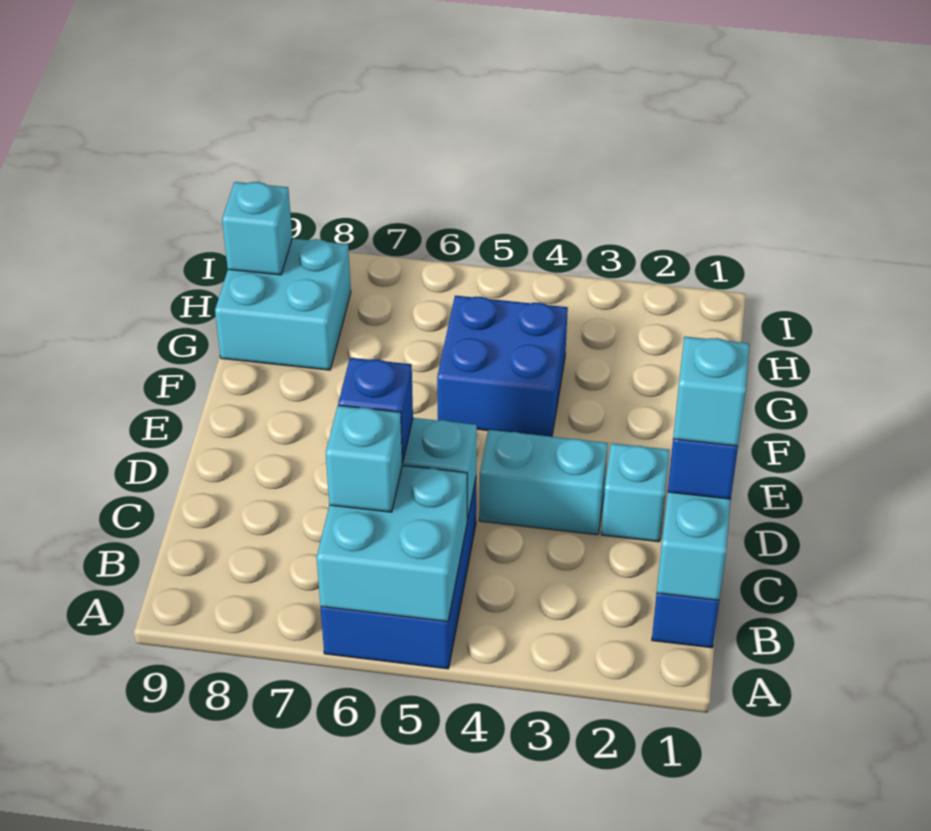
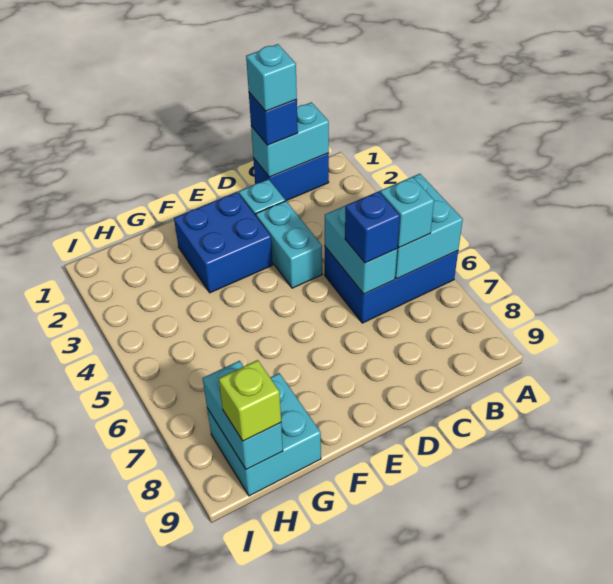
blue brick F4:G5 level 1 -> blue brick E2:F3 level 1
cyan brick H9 level 2 -> cyan brick H8:H9 level 2
none -> lime brick H9 level 3

